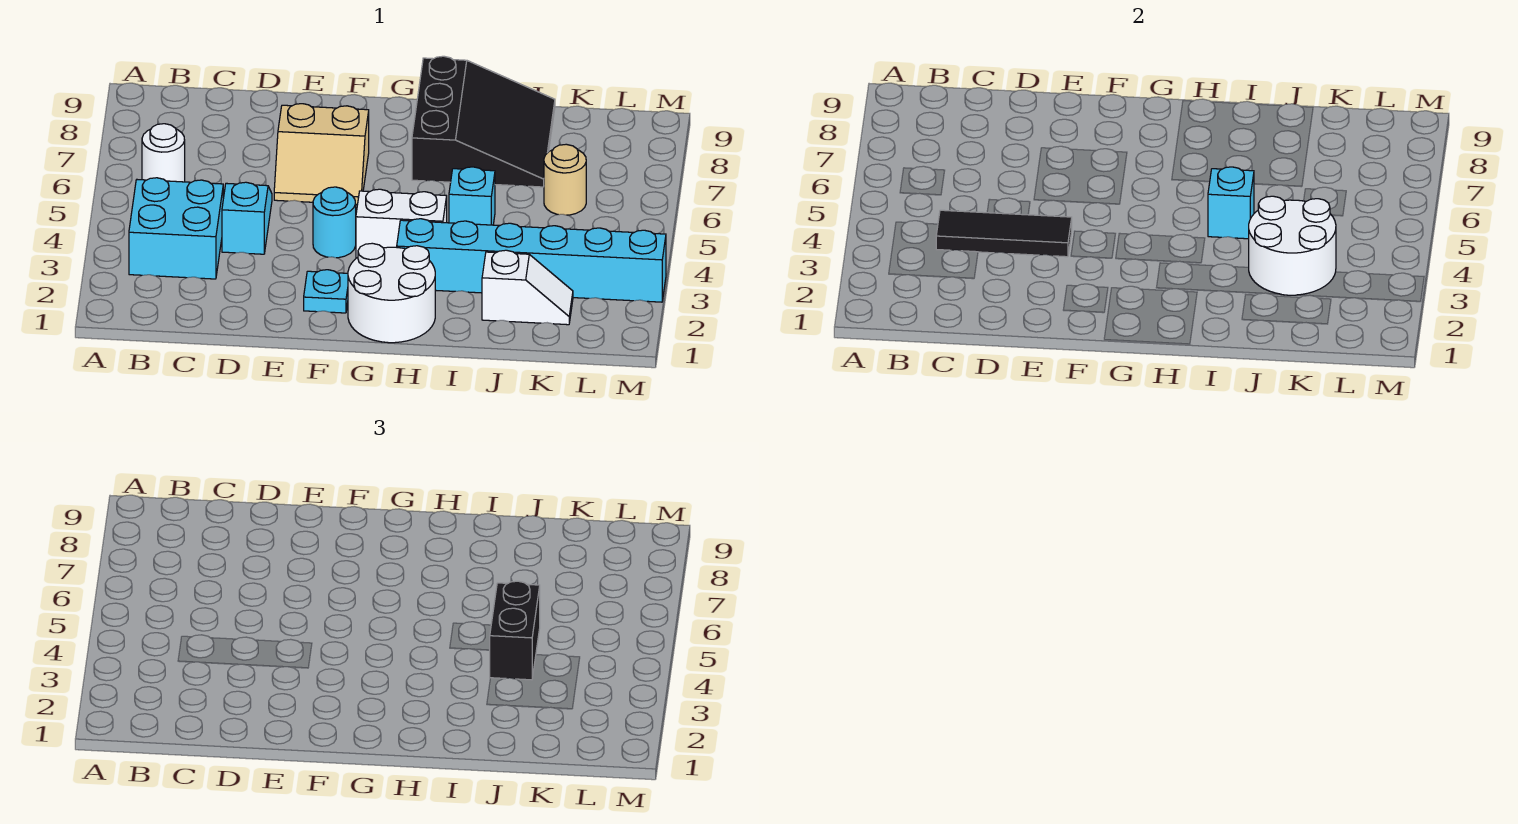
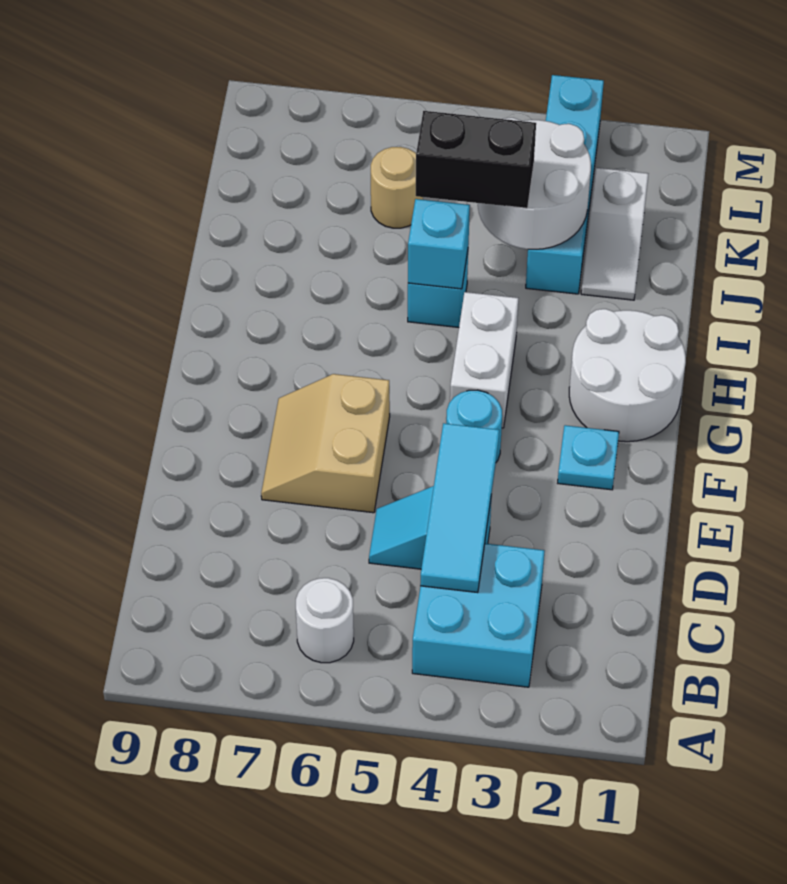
black tile C4:E4 level 2 -> cyan tile C4:E4 level 2
tan slope E6:F7 level 1 top 7 -> tan slope E6:F7 level 1 top 6
cyan brick H3:M3 level 1 -> cyan brick J3:M3 level 1
black slope H7:J9 level 1 top H -> none
white slope J2:K2 level 1 top J -> white slope J2:K2 level 1 top K

